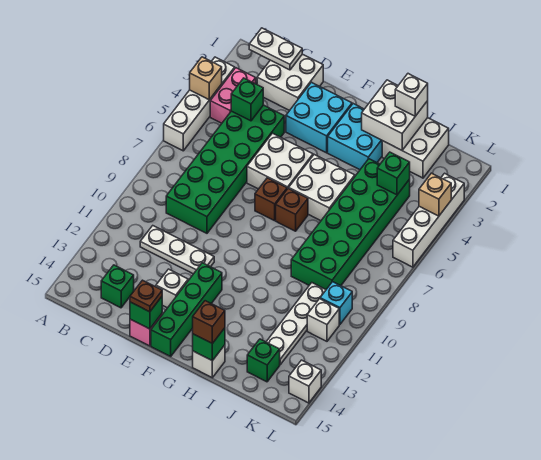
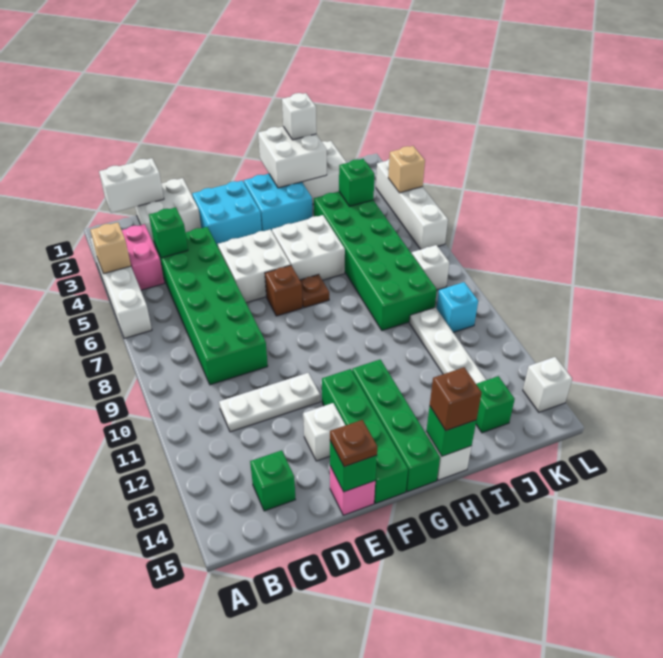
white plate B1:C1 level 2 -> white brick B1:C1 level 2
brown brick G7 level 1 -> brown plate G7 level 1
none -> green brick G12:G15 level 1
white brick K11 level 1 -> white brick K8 level 1

